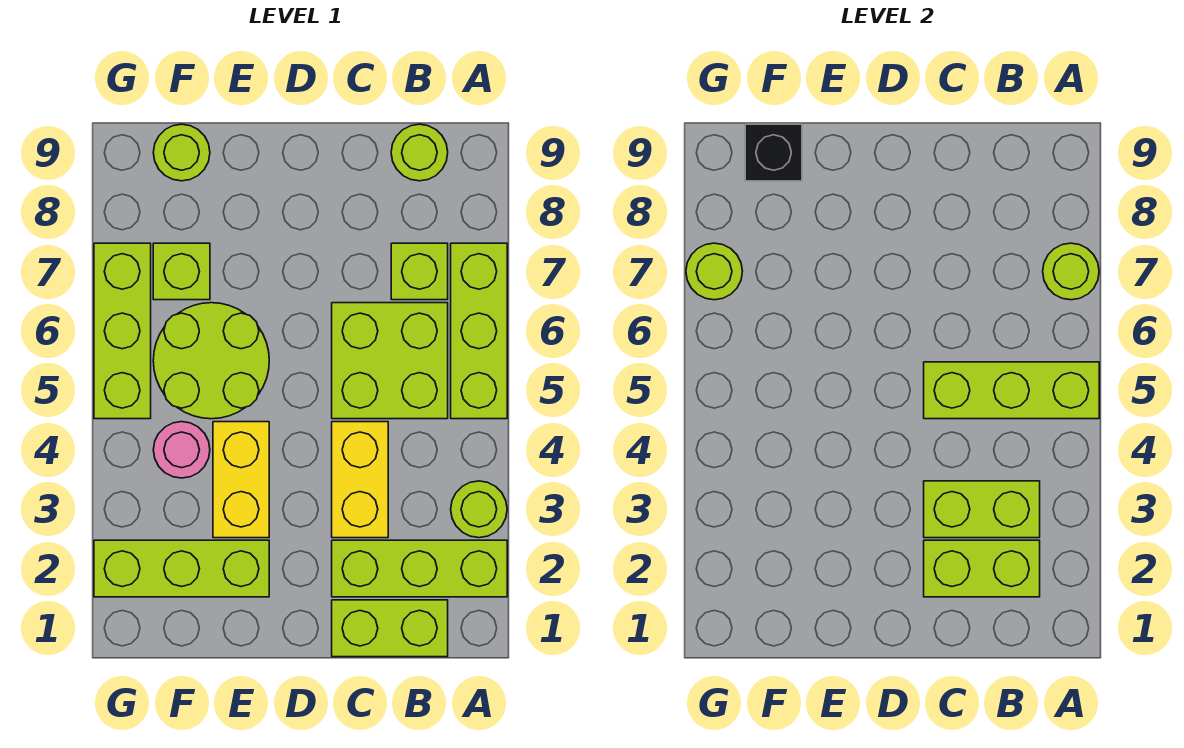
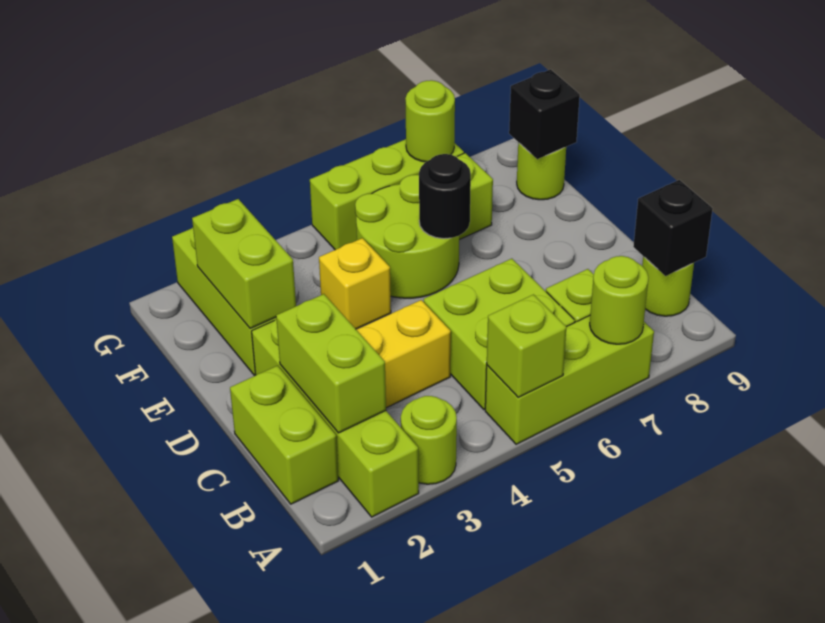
lime brick A2:C2 level 1 -> lime brick A2:D2 level 1
lime brick A5:C5 level 2 -> lime brick A5 level 2
lime brick B3:C3 level 2 -> lime brick E2:F2 level 2
none -> black brick B9 level 2
yellow brick E3:E4 level 1 -> yellow brick E4 level 1
none -> black round brick E6 level 2
pink round brick F4 level 1 -> none

